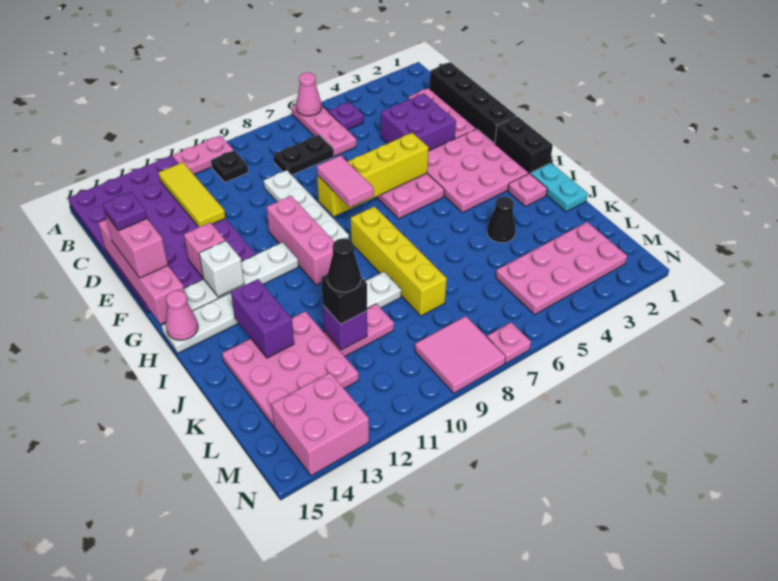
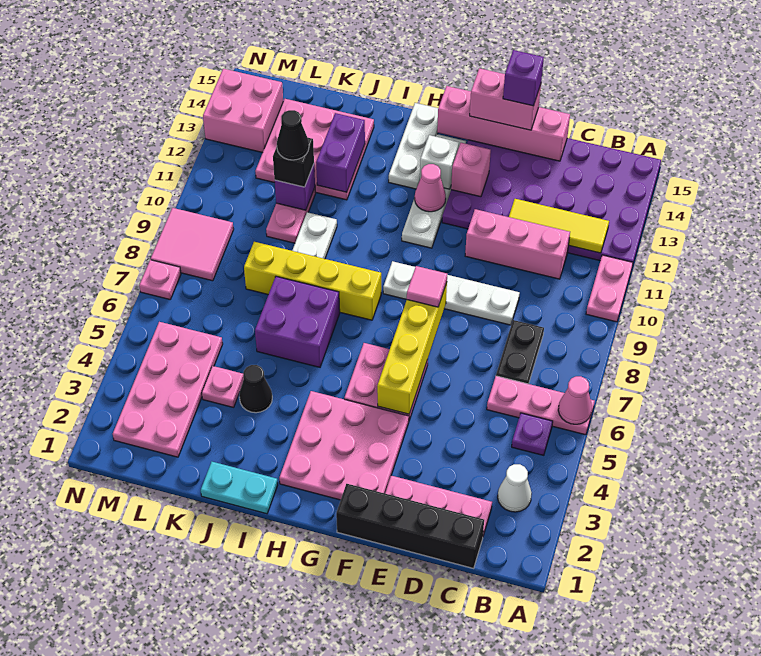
none -> white cone B3 level 1
black plate B10 level 1 -> none
purple brick D3:E4 level 1 -> purple brick I6:J7 level 1
purple plate E15 level 4 -> purple brick E15 level 4
pink tile F8:G8 level 3 -> pink tile F8 level 3
pink brick F10:H10 level 1 -> pink brick C11:E11 level 1
black brick G1:H1 level 1 -> none
pink cone H15 level 2 -> pink cone G12 level 2
pink plate I2 level 1 -> pink plate K4 level 1
purple brick I13:J13 level 2 -> purple brick J12:J13 level 2

